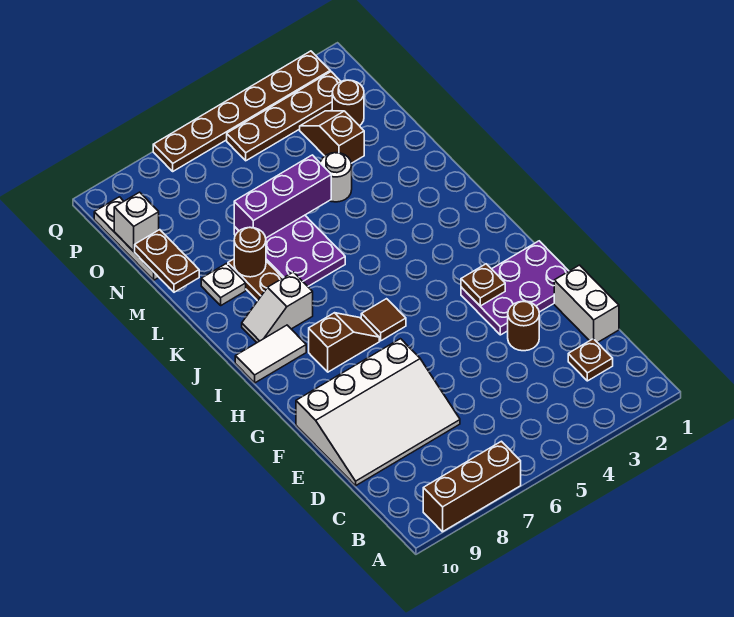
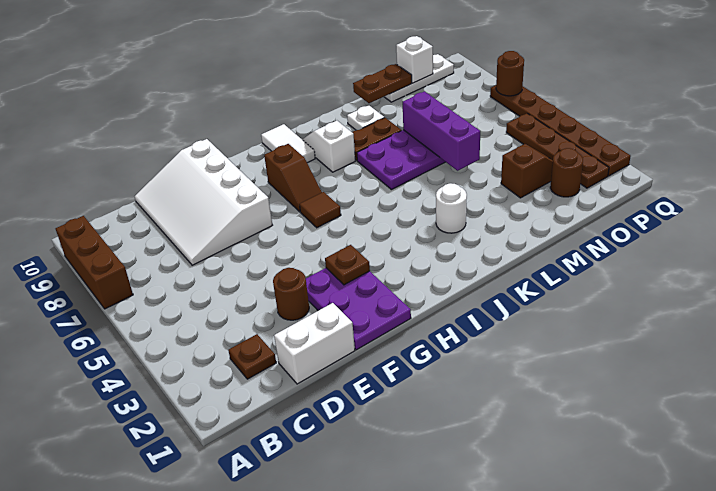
brown round brick L8 level 2 -> brown round brick Q7 level 2
white round brick M4 level 1 -> white round brick K3 level 1

